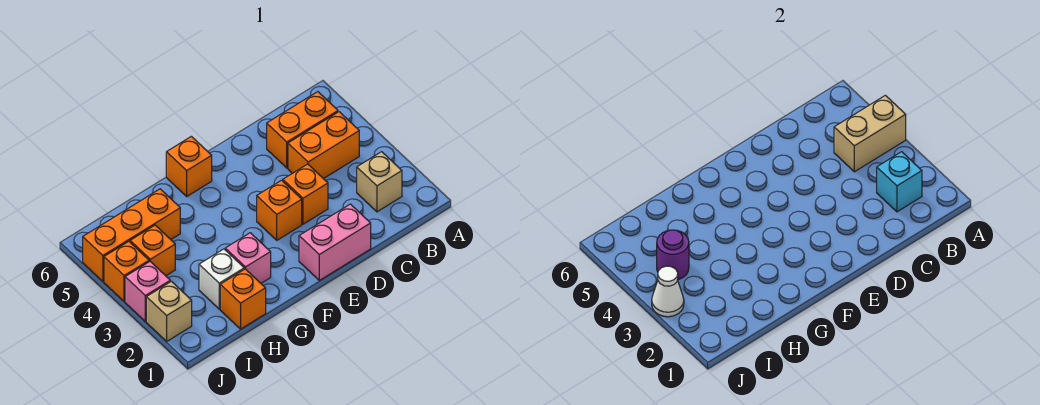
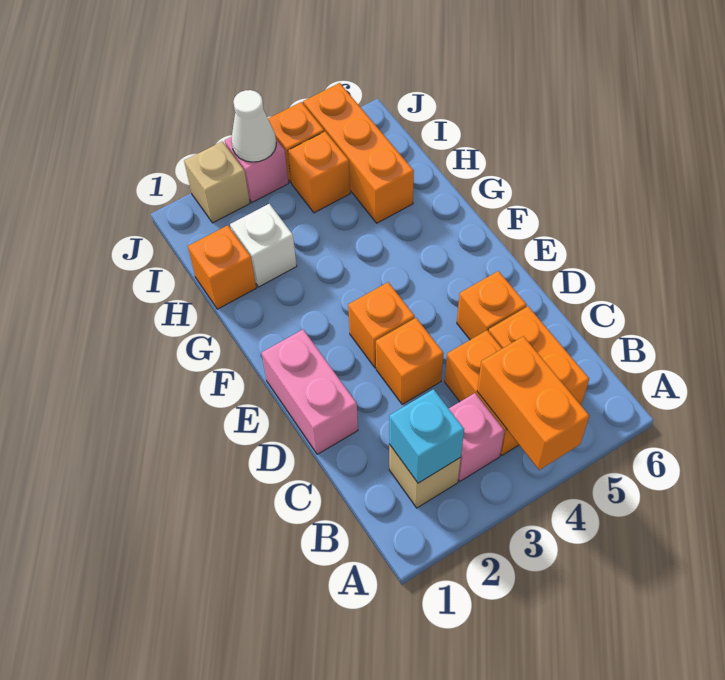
tan brick A4:B4 level 2 -> orange brick A4:B4 level 2
orange brick F6 level 1 -> orange brick D5 level 1
pink brick G2 level 1 -> pink brick B3 level 1
purple round brick I4 level 2 -> none

